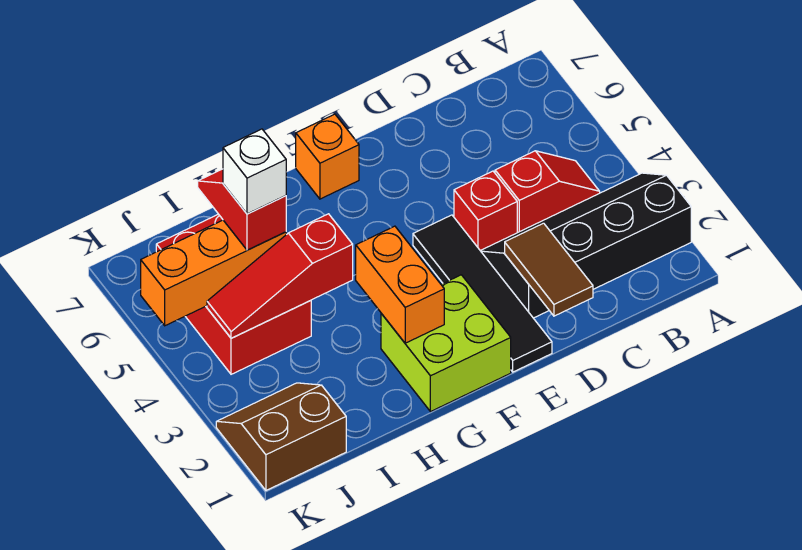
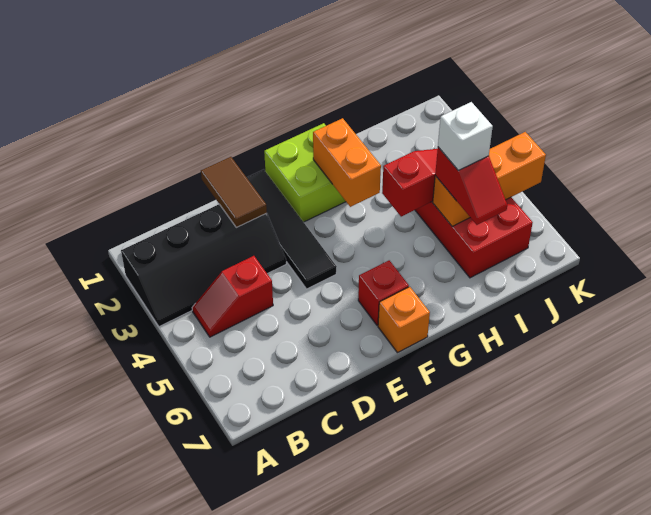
red brick D4 level 1 -> red brick F6 level 1
brown slope J1:K2 level 1 top 1 -> none

